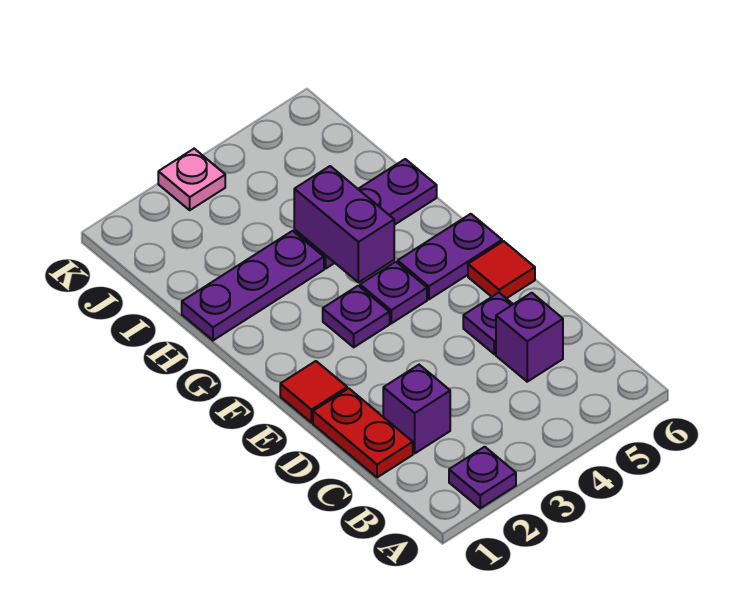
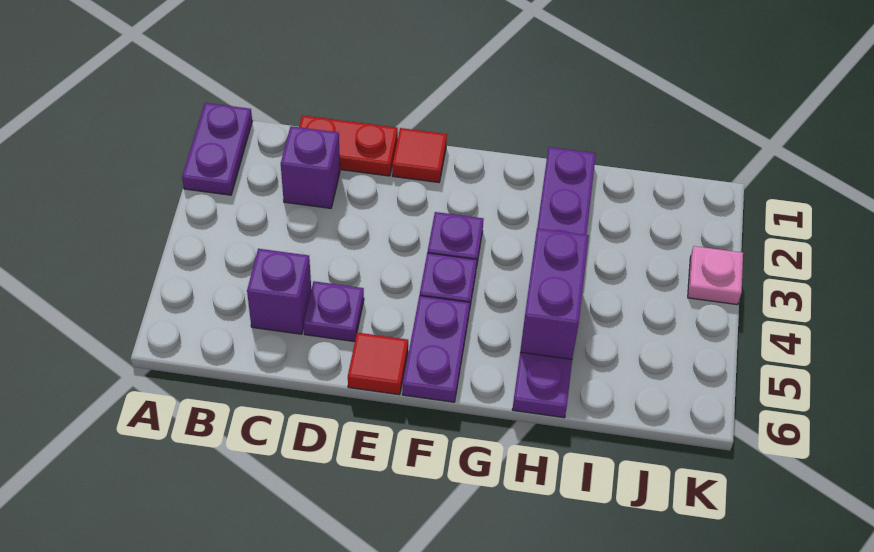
purple plate A2 level 1 -> purple plate A1:A2 level 1
purple brick G4:H4 level 2 -> purple brick H4:H5 level 2

